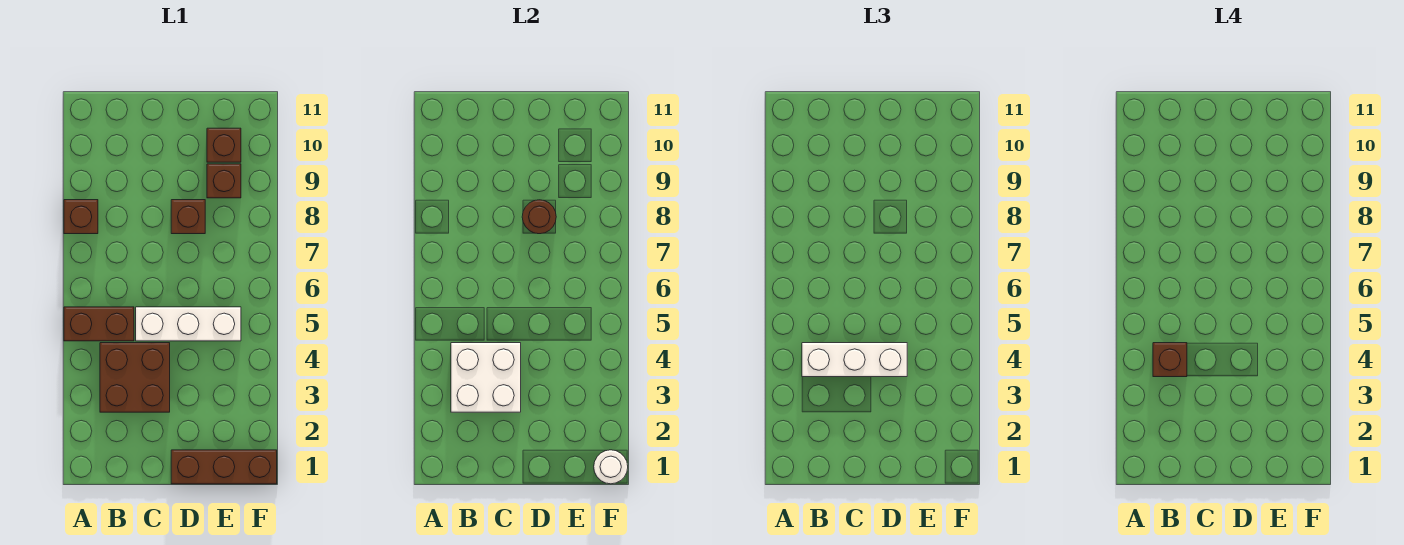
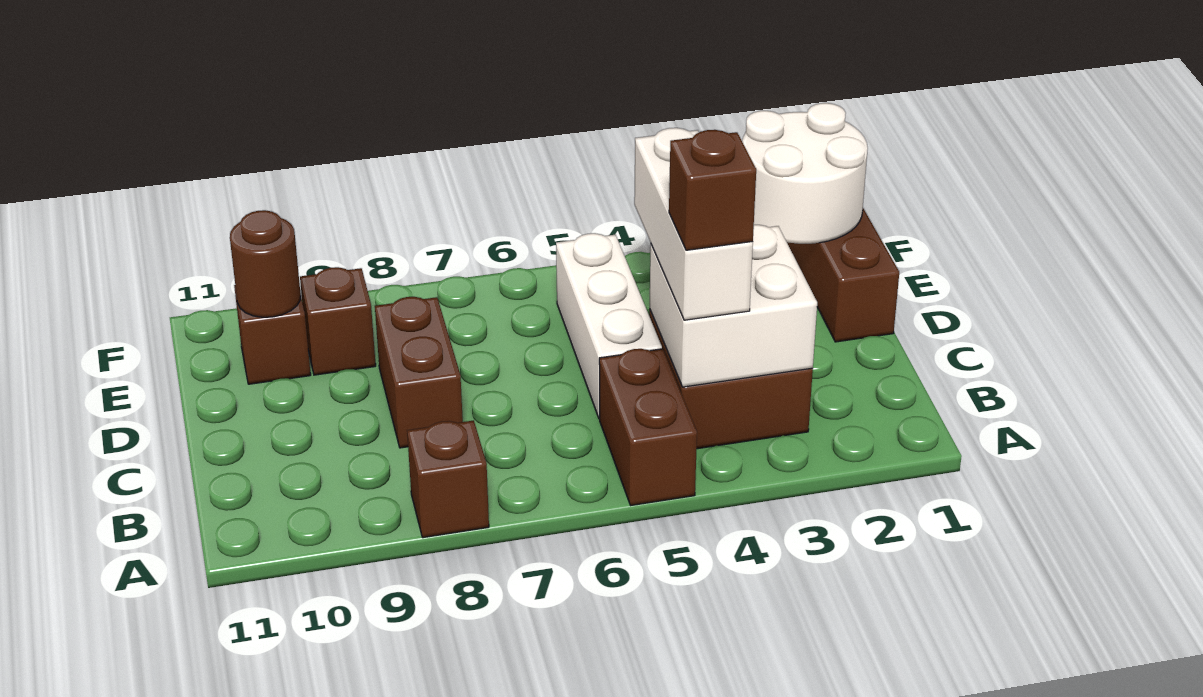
brown brick D8 level 1 -> brown brick C8:D8 level 1
brown round brick D8 level 2 -> brown round brick E10 level 2
white round brick F1 level 2 -> white round brick E1:F2 level 2

